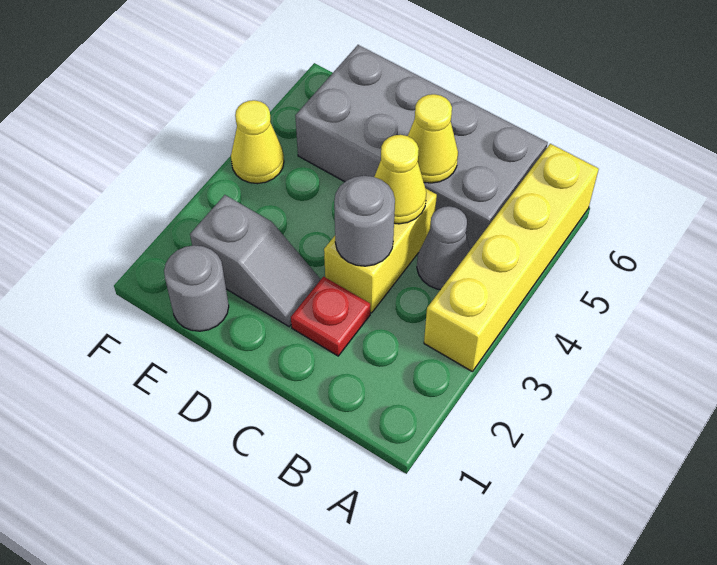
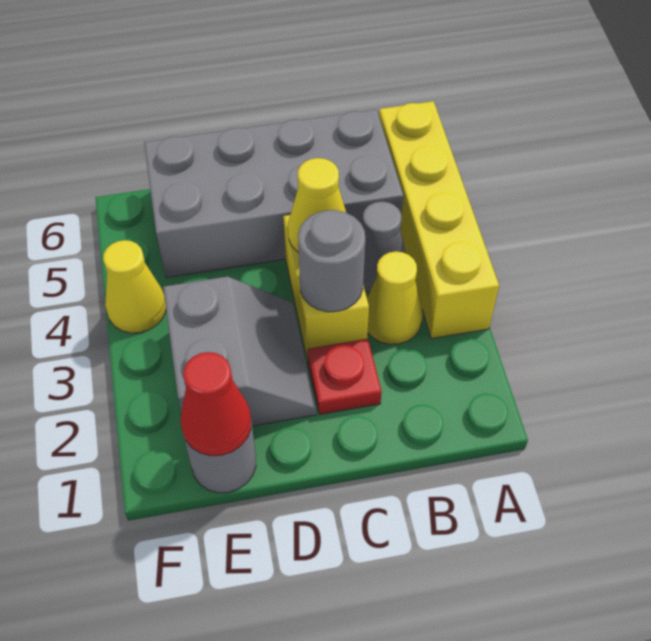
yellow cone C5 level 2 -> yellow cone B3 level 1
grey slope D2:E2 level 1 top E -> grey slope D2:E3 level 1 top E
none -> red cone E1 level 2

